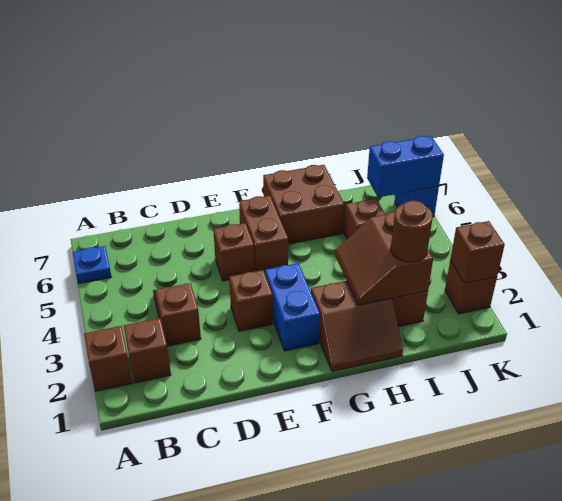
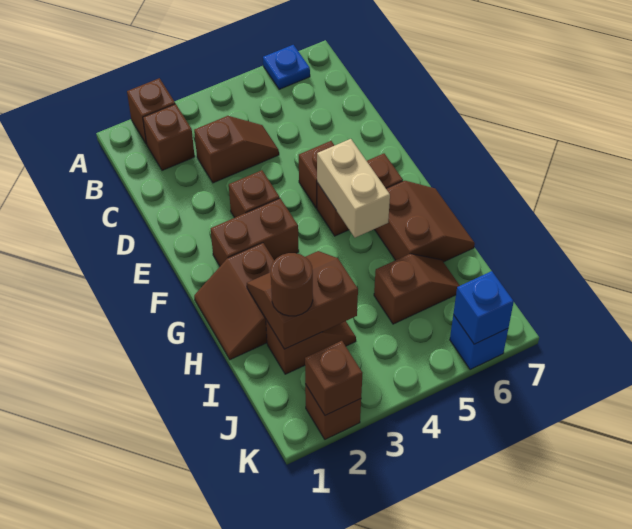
blue brick F2:F3 level 1 -> brown brick F2:F3 level 1
none -> tan brick F5:G5 level 2
brown brick G6:H7 level 1 -> brown slope G6:H7 level 1 top 6
blue brick J6:K6 level 2 -> blue brick K6 level 2

